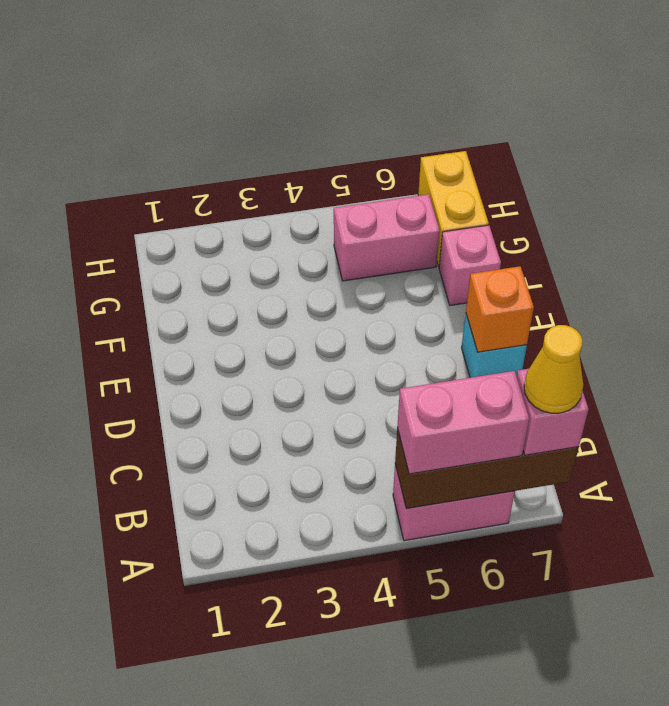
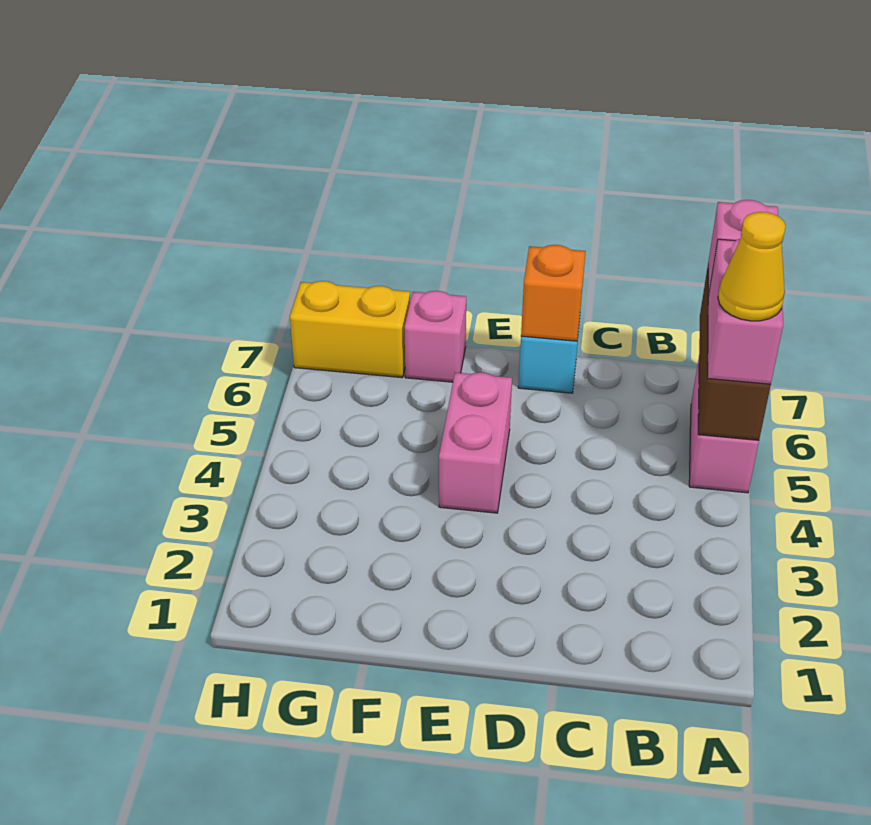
yellow cone A7 level 4 -> yellow cone A5 level 4
pink brick G5:G6 level 1 -> pink brick E4:E5 level 1

